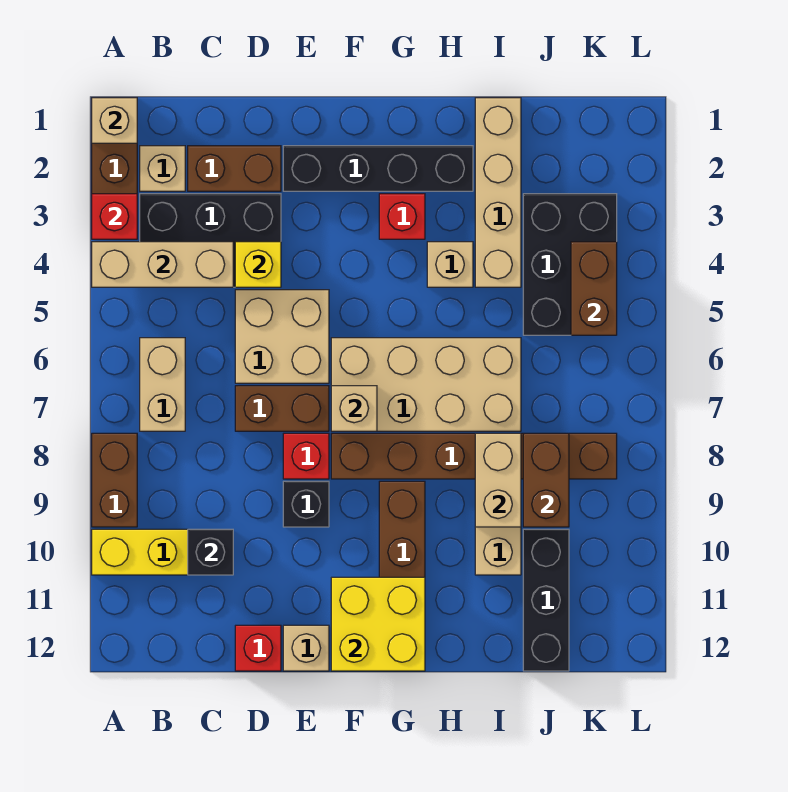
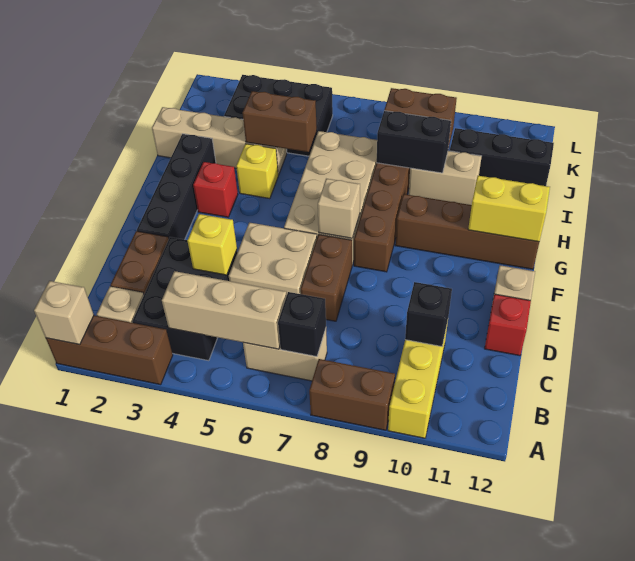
red brick A3 level 2 -> none
tan brick A4:C4 level 2 -> tan brick B4:B6 level 2
red brick E8 level 1 -> none
black brick E9 level 1 -> black brick B7 level 2
yellow brick F11:G12 level 2 -> yellow brick G11:G12 level 2
tan brick H4 level 1 -> yellow brick H4 level 1
tan brick I8:I9 level 2 -> black brick I8:I9 level 2
brown brick K4:K5 level 2 -> brown brick I4:I5 level 2

